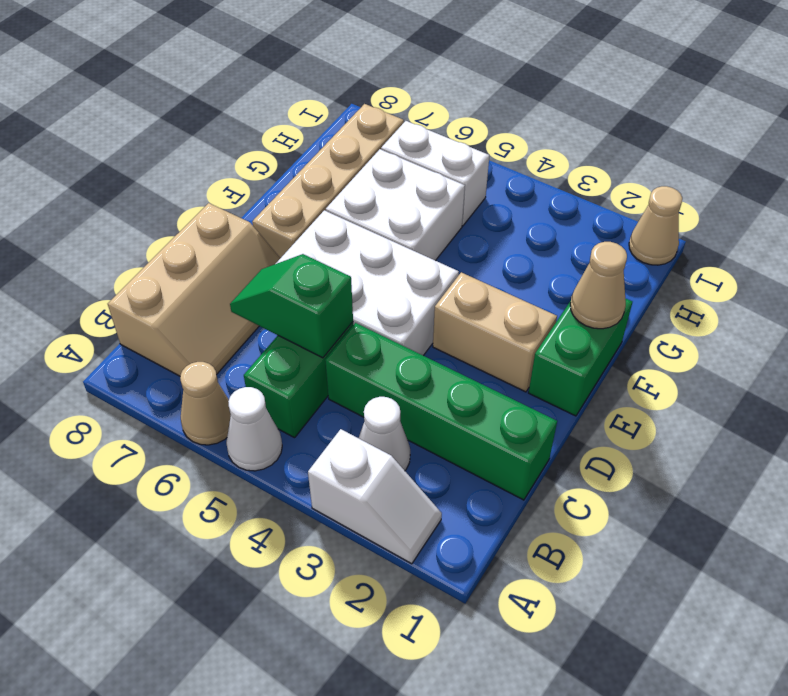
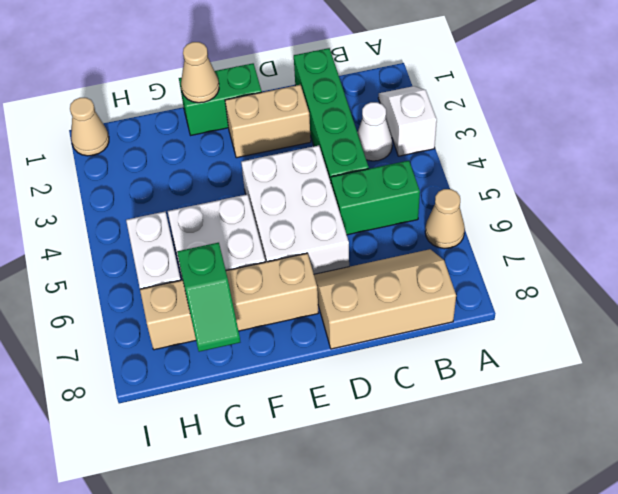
white cone A5 level 1 -> none
green slope C5:C6 level 2 top 5 -> green slope G7:G8 level 2 top 7
tan brick E2:E3 level 1 -> tan brick D2:E2 level 1

